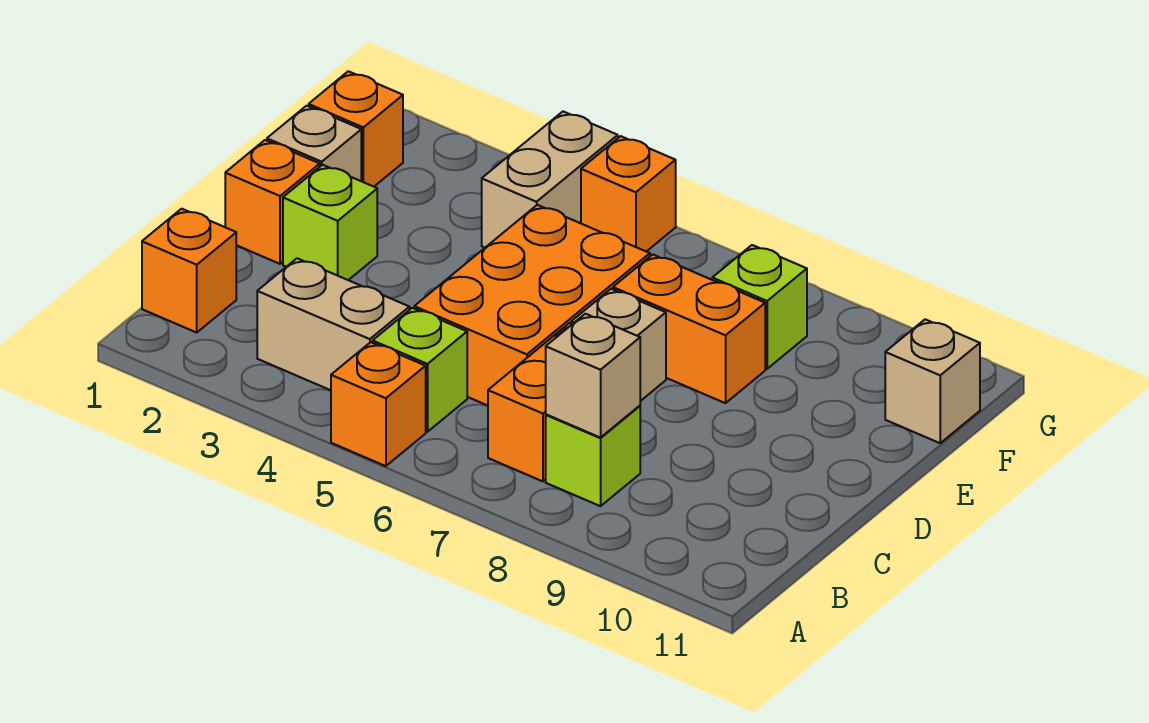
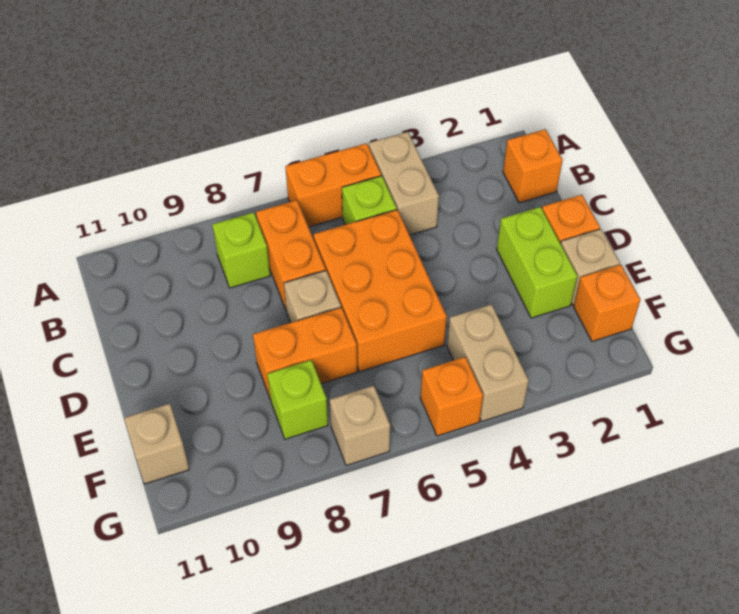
orange brick A5 level 1 -> orange brick A5:A6 level 1
tan brick B3:B4 level 1 -> tan brick A4:B4 level 1
tan brick B8 level 2 -> tan brick G7 level 1
lime brick D2 level 1 -> lime brick D2:E2 level 1

